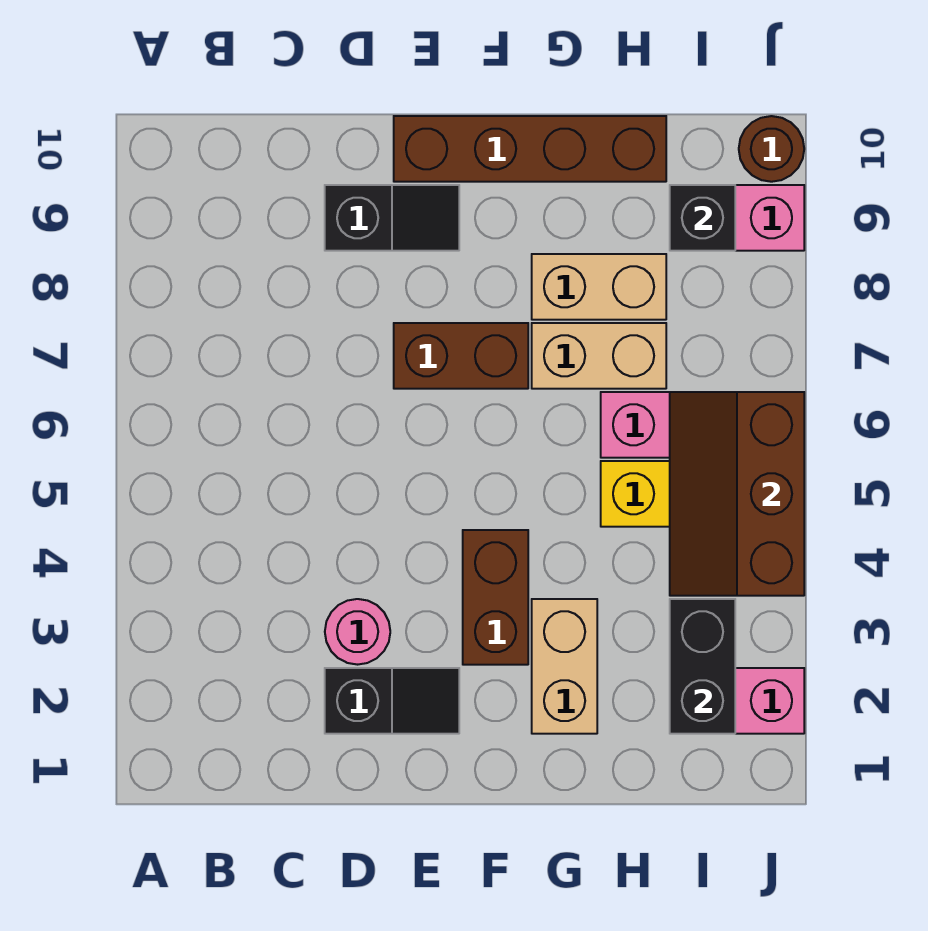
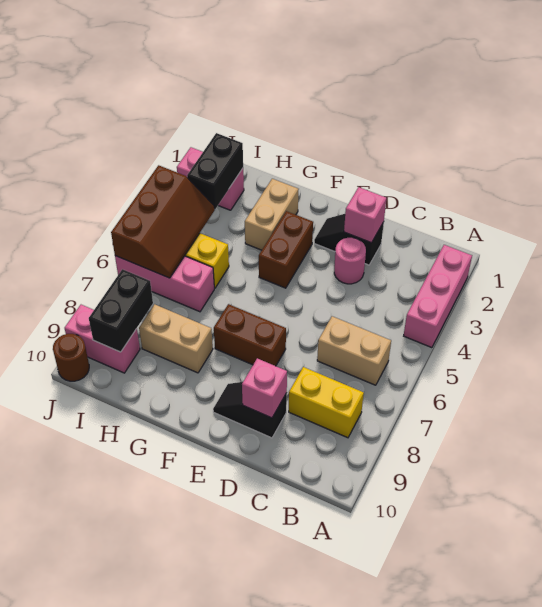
none -> pink brick A2:A4 level 1
none -> yellow brick B8:C8 level 1
none -> pink brick D2 level 2
none -> pink brick D9 level 2
brown brick E10:H10 level 1 -> none
tan brick G7:H7 level 1 -> tan brick B6:C6 level 1
black brick I9 level 2 -> black brick I8:I9 level 2

